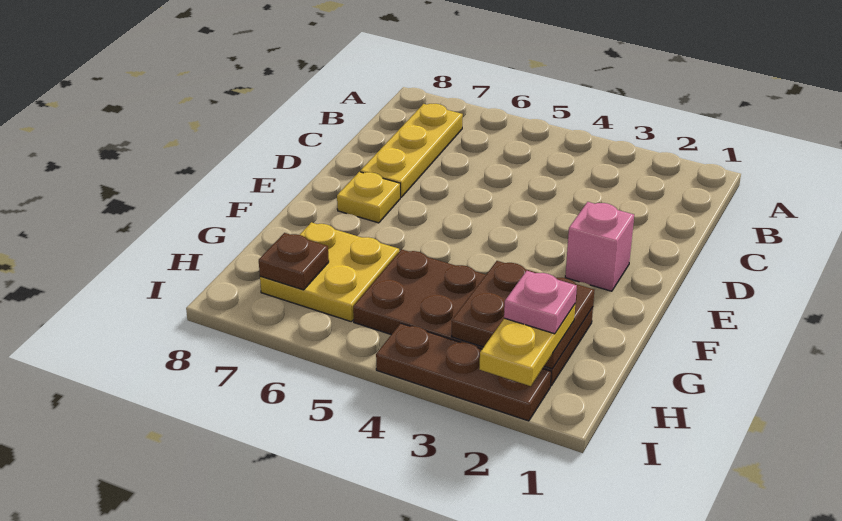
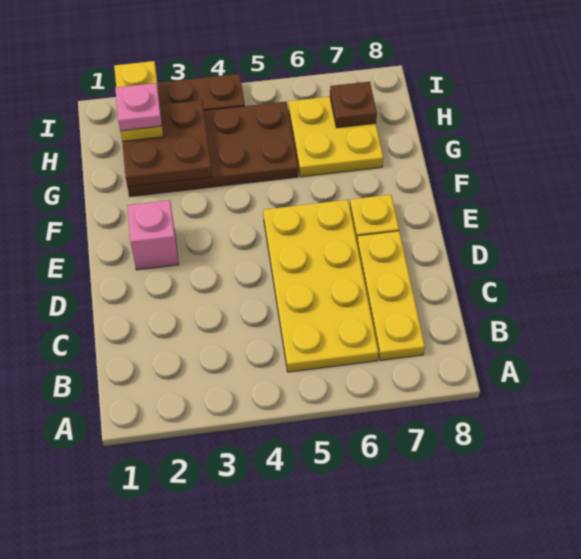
none -> yellow plate B5:E6 level 1

